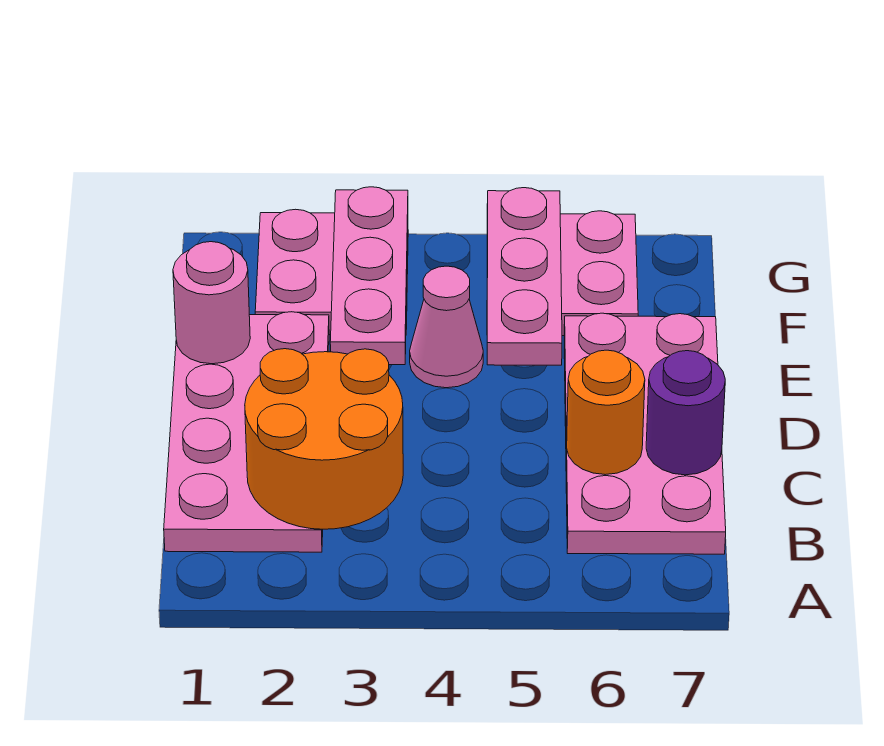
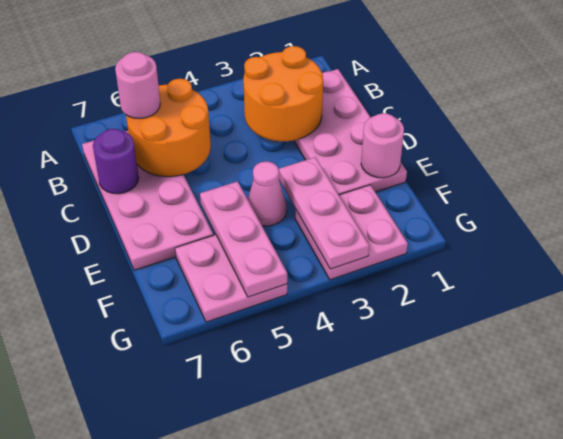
none -> pink round brick B6 level 3
orange round brick C6 level 2 -> orange round brick B5:C6 level 2

